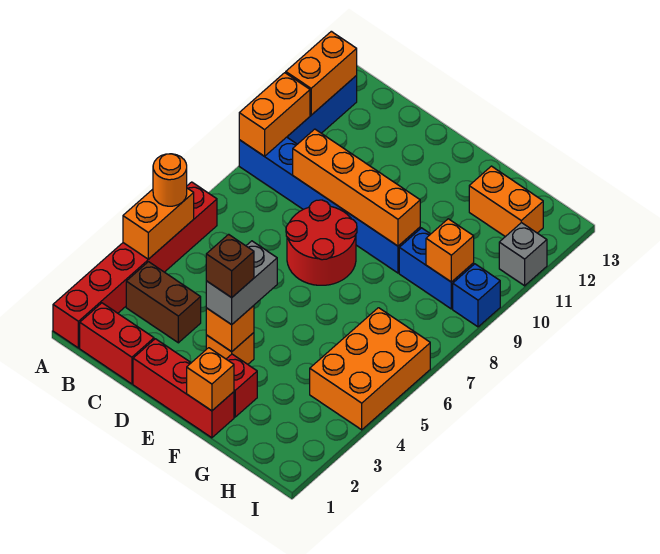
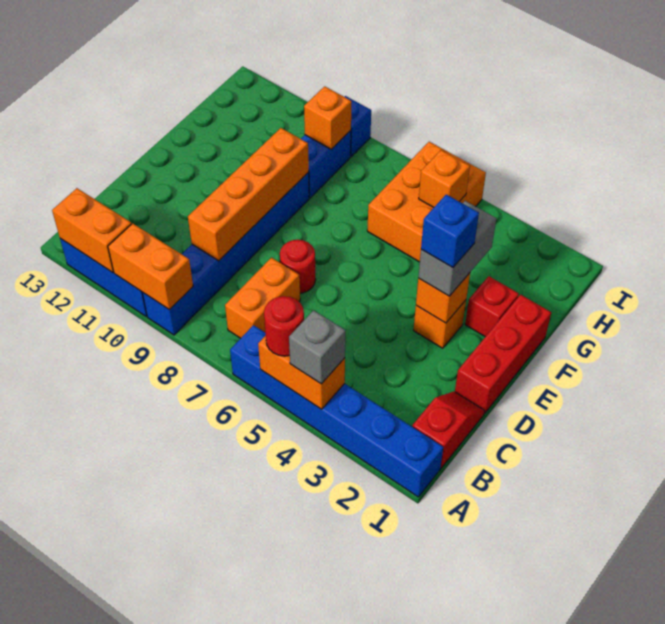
red brick A1:A6 level 1 -> blue brick A1:A6 level 1
orange round brick A5 level 3 -> red round brick A5 level 3
red brick B1:C1 level 1 -> red slope B1:C1 level 1 top B
brown brick B3:C3 level 1 -> none
red round brick D7:E8 level 1 -> red round brick D7 level 1
grey brick E3:E4 level 3 -> grey brick E3:F3 level 3
brown brick E3 level 4 -> blue brick E3 level 4
orange brick F1 level 2 -> orange brick H5 level 2
orange brick G12:H12 level 1 -> orange brick B7:C7 level 1
orange brick H4:I6 level 1 -> orange brick G5:I6 level 1
grey brick I11 level 1 -> grey brick A4 level 3

